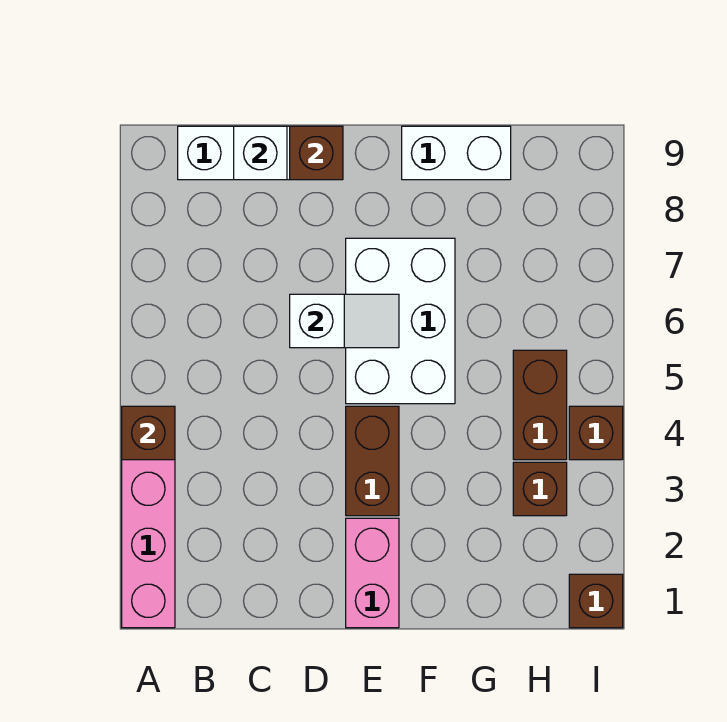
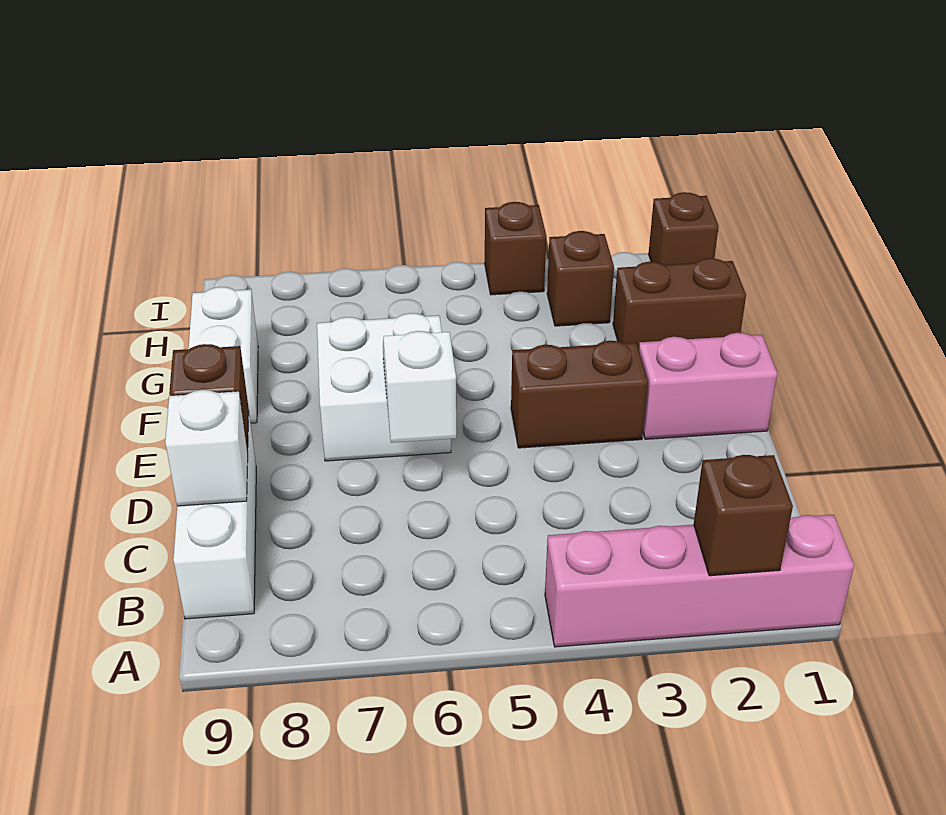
brown brick A4 level 2 -> brown brick A2 level 2
white brick E5:F7 level 1 -> white brick E6:F7 level 1
brown brick H4:H5 level 1 -> brown brick G1:G2 level 1

